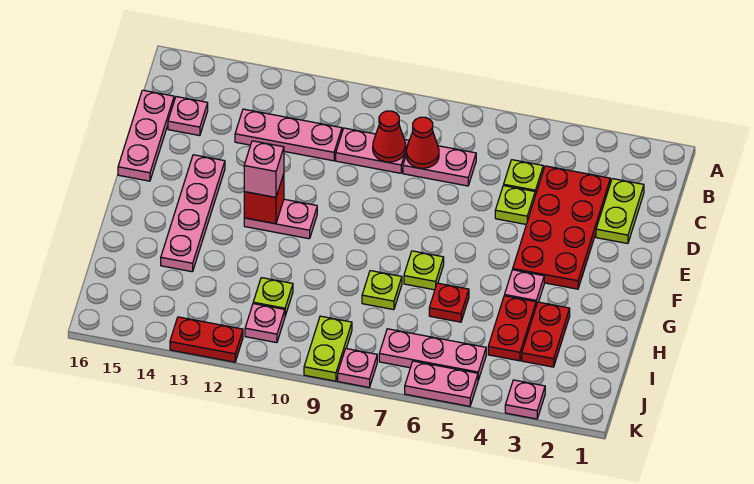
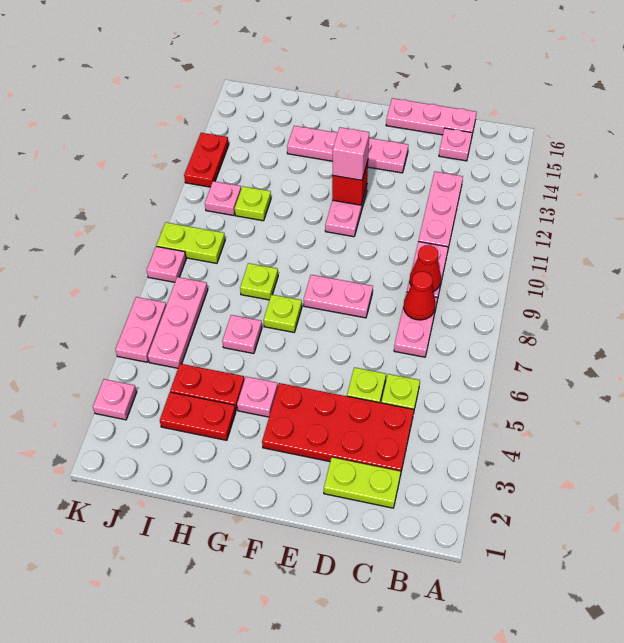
none -> pink plate E8:F8 level 1
red plate H6 level 1 -> pink plate H6 level 1

